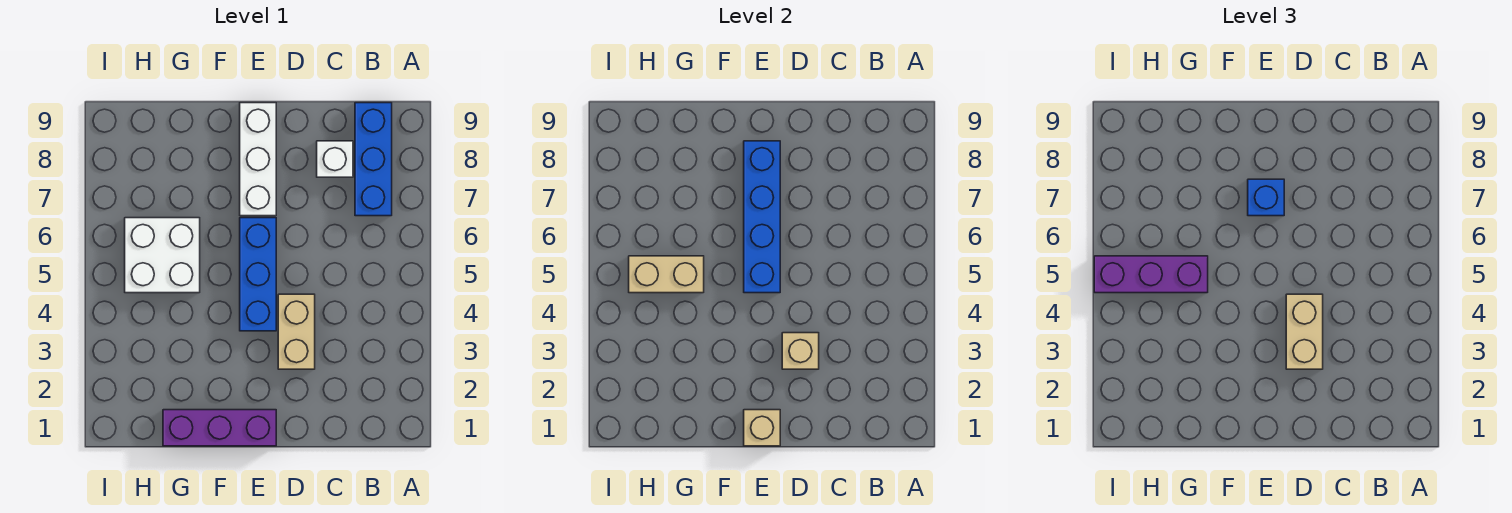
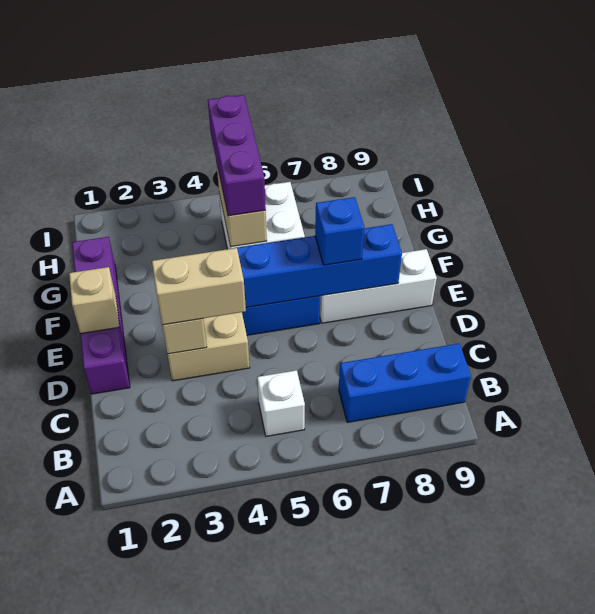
white brick C8 level 1 -> white brick B5 level 1
purple brick E1:G1 level 1 -> purple brick D1:G1 level 1

